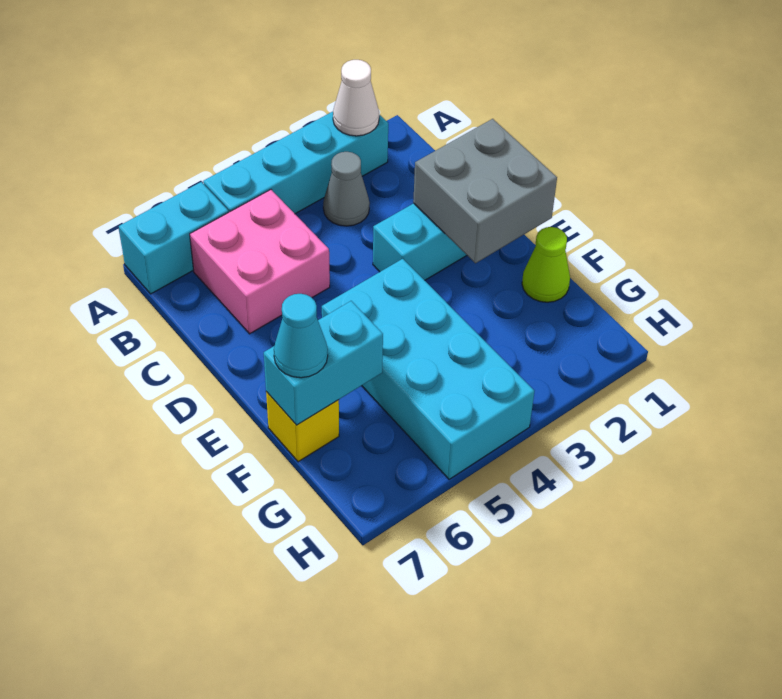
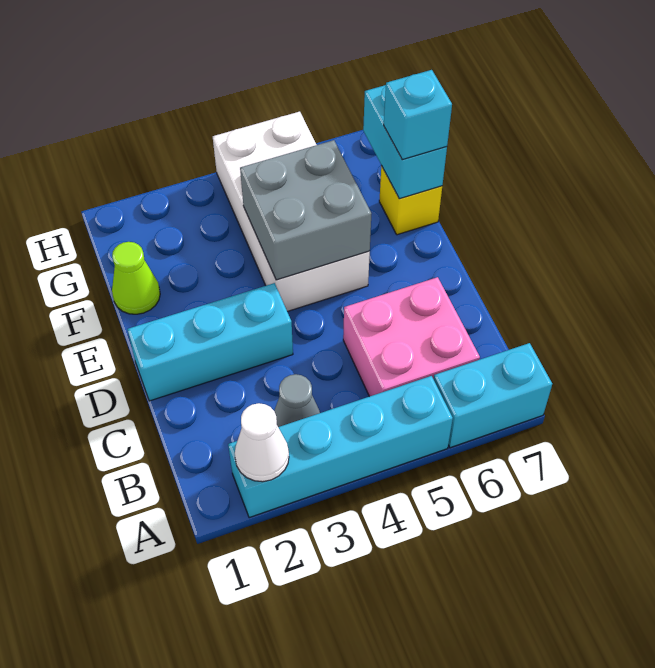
grey brick D1:E2 level 2 -> grey brick E4:F5 level 2
cyan brick E4:H5 level 1 -> white brick E4:H5 level 1
cyan brick F6:F7 level 2 -> cyan brick F7:G7 level 2
cyan cone F7 level 3 -> cyan brick F7 level 3

